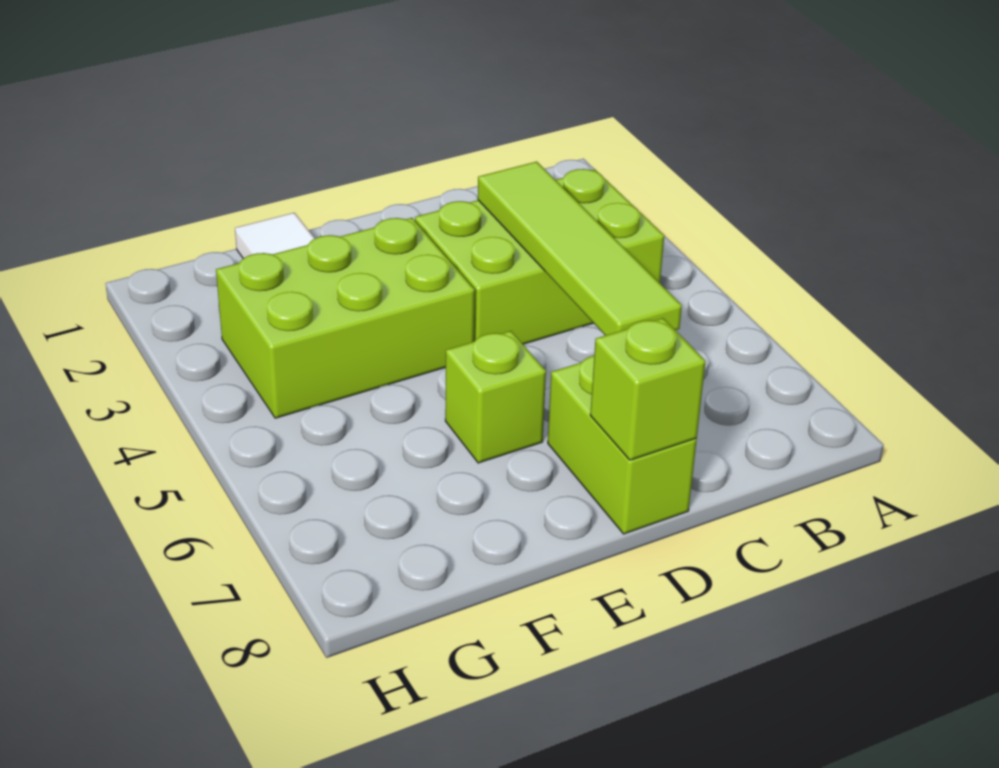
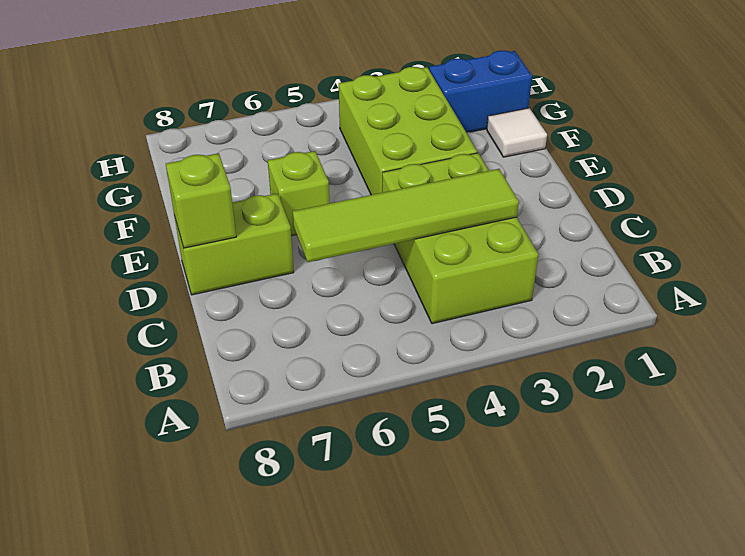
none -> blue brick G1:G2 level 1

